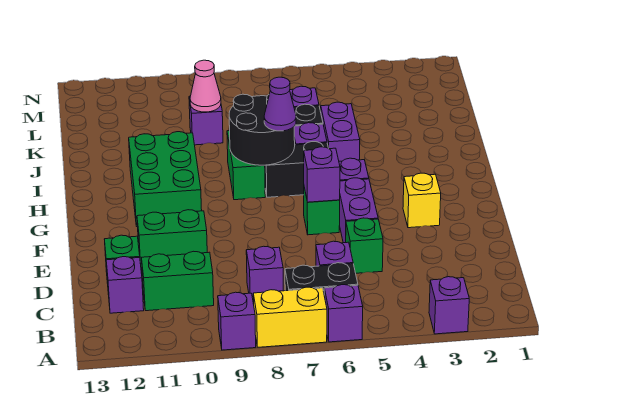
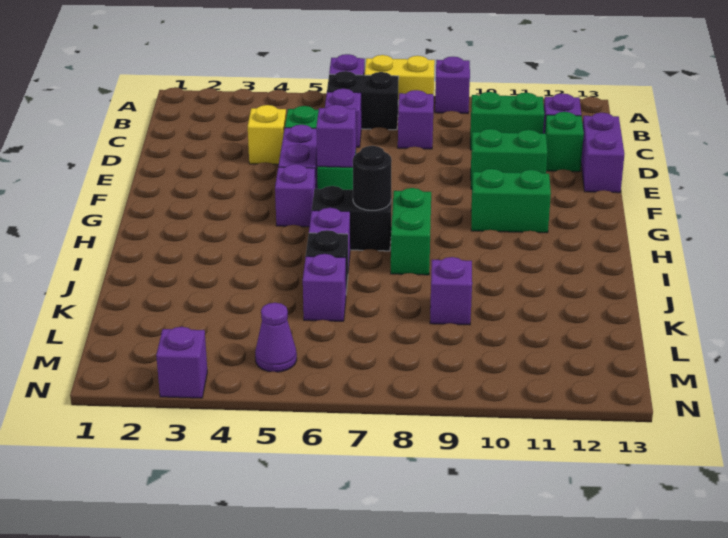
purple brick A3 level 1 -> purple brick N3 level 1
yellow brick F3 level 1 -> yellow brick D4 level 1
green brick G10:I11 level 1 -> green brick G10:G11 level 1
black round brick H7:I8 level 2 -> black round brick H7 level 2
purple cone H7 level 3 -> purple cone M5 level 1
purple brick I5:J5 level 1 -> purple brick D13:E13 level 1
pink cone K9 level 2 -> none

